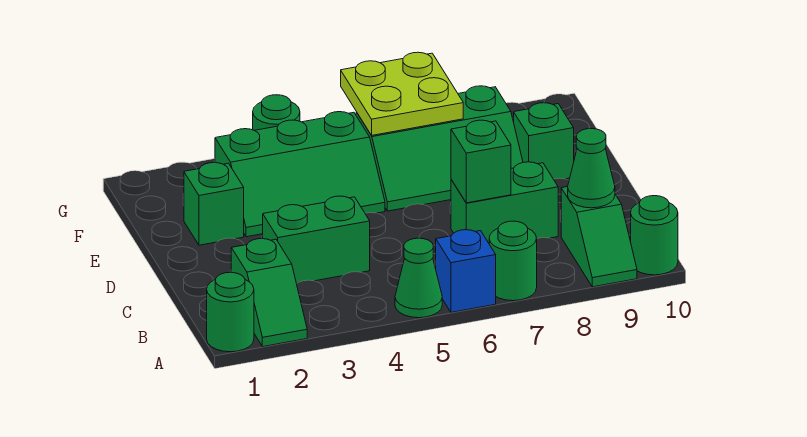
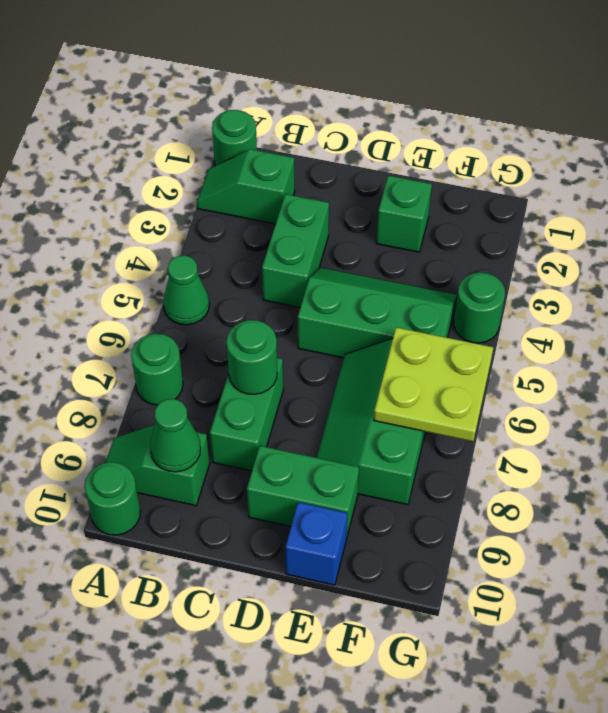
blue brick A6 level 1 -> blue brick E10 level 1
green brick C7 level 2 -> green round brick C7 level 2
green slope E3:F5 level 1 top F -> green slope D4:F5 level 1 top 5
green brick E9 level 1 -> green brick D9:E9 level 1

